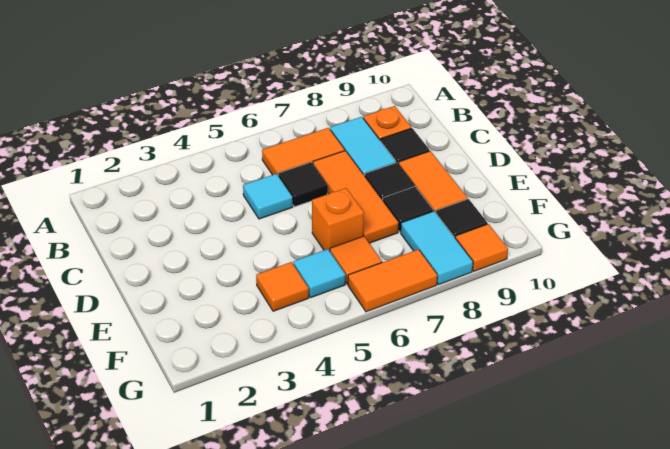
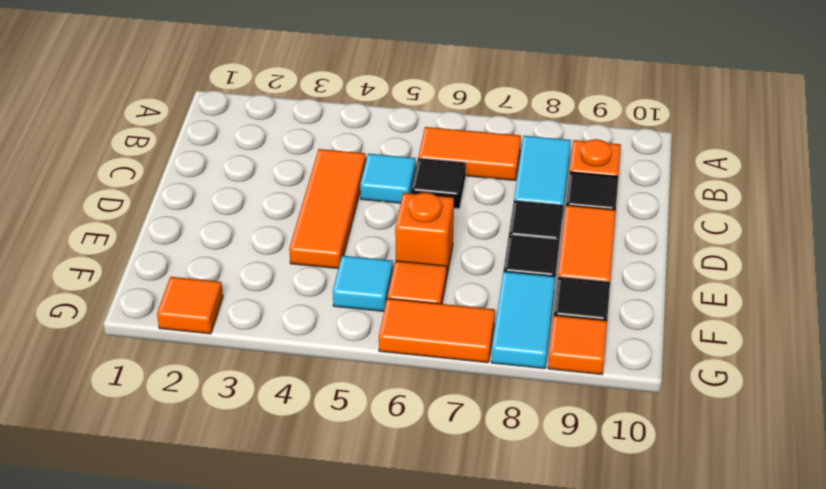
orange tile C7:E7 level 1 -> orange tile C4:E4 level 1
orange tile F4 level 1 -> orange tile G2 level 1

